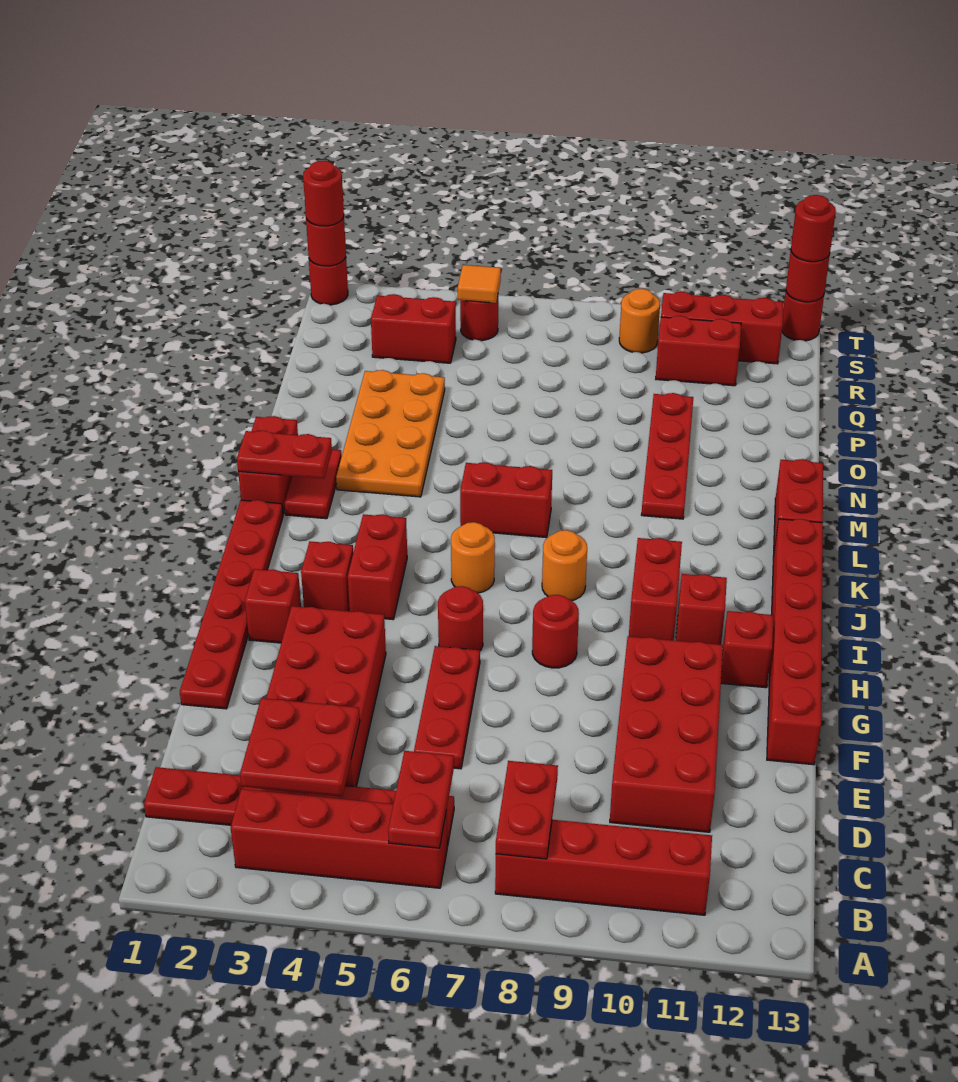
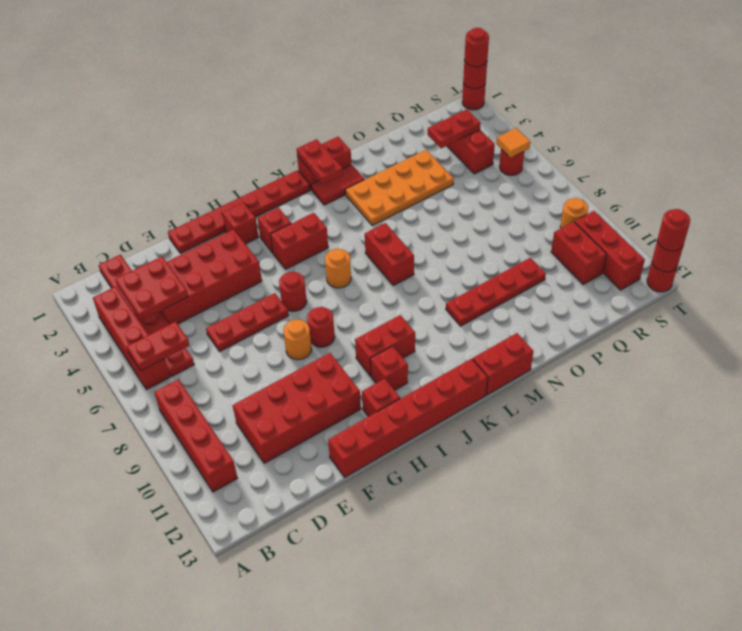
red plate B8:C8 level 2 -> red plate Q3:R3 level 2
orange round brick J8 level 1 -> orange round brick G8 level 1

